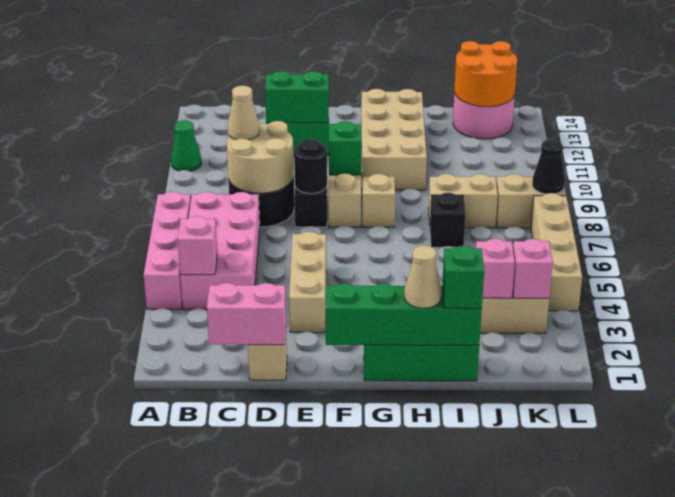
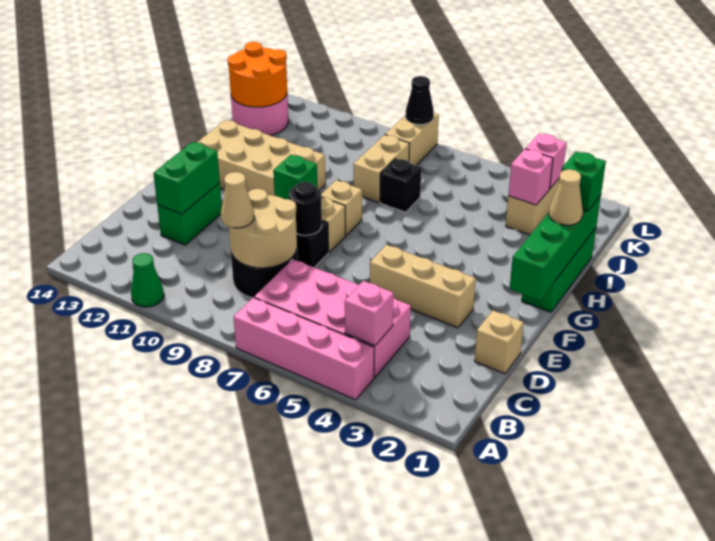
pink brick C1:D1 level 2 -> none
tan brick L4:L7 level 1 -> none

